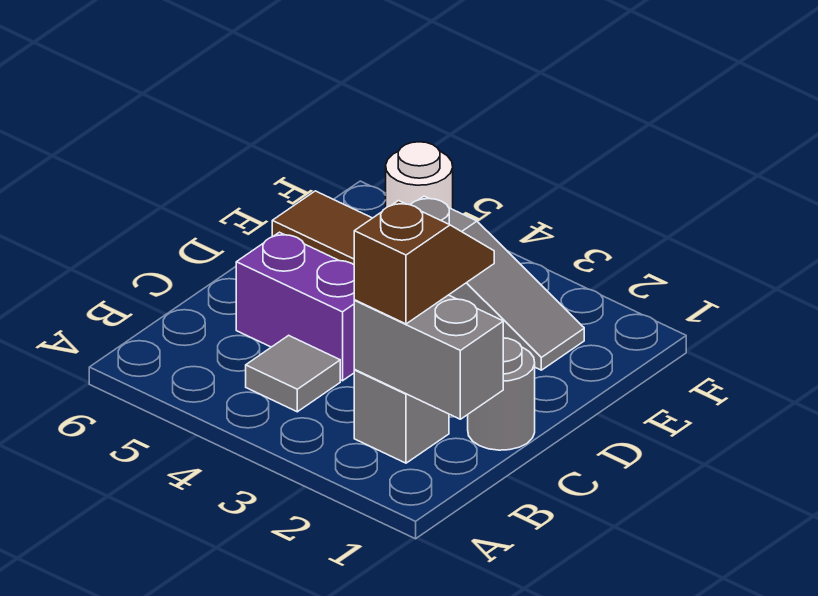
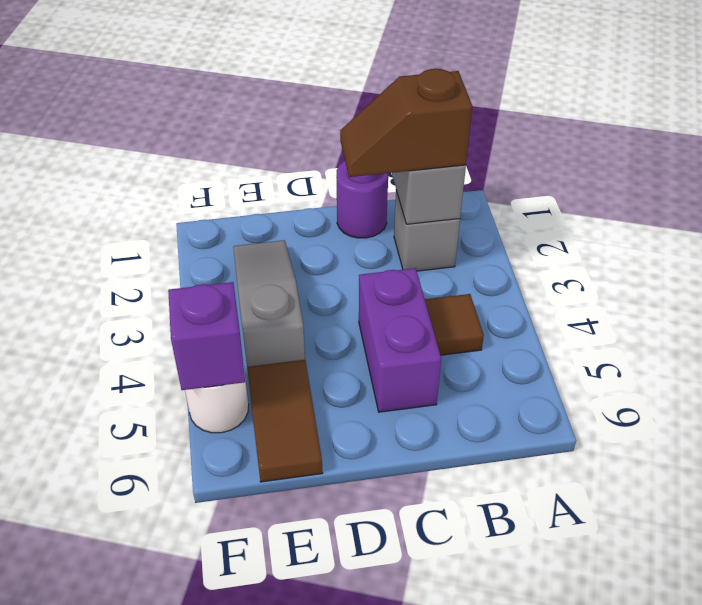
grey tile B4 level 1 -> brown tile B4 level 1
grey round brick C1 level 1 -> purple round brick C1 level 1
none -> purple brick F5 level 2

